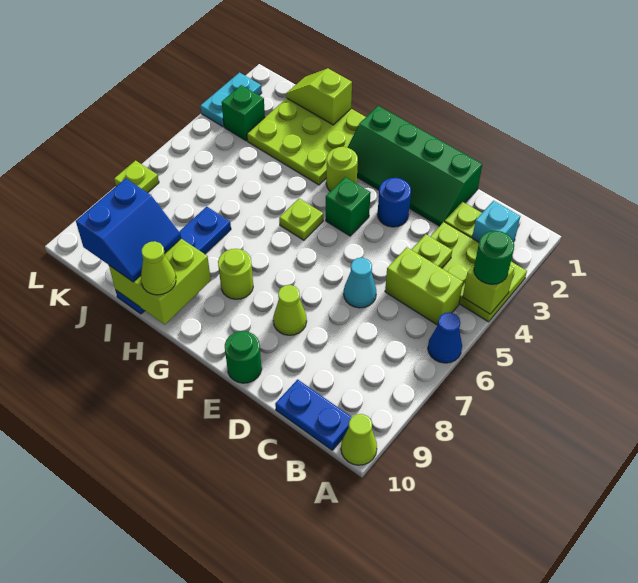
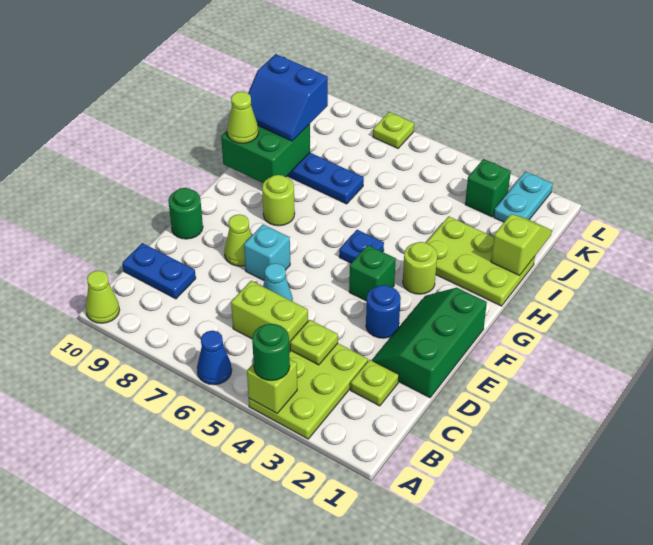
cyan brick B2 level 1 -> cyan brick E7 level 1
lime brick B5:C5 level 1 -> lime brick C5:C6 level 1
blue plate B10:C10 level 1 -> blue plate C9:C10 level 1
green slope D1:G2 level 1 top 1 -> green slope D1:F2 level 1 top 1
lime plate G5 level 1 -> blue plate G5 level 1
lime plate H1:J3 level 1 -> lime plate H1:I3 level 1
lime brick H9:I10 level 2 -> green brick H9:I10 level 2
cyan plate L2:L3 level 1 -> cyan plate K2:L2 level 1

